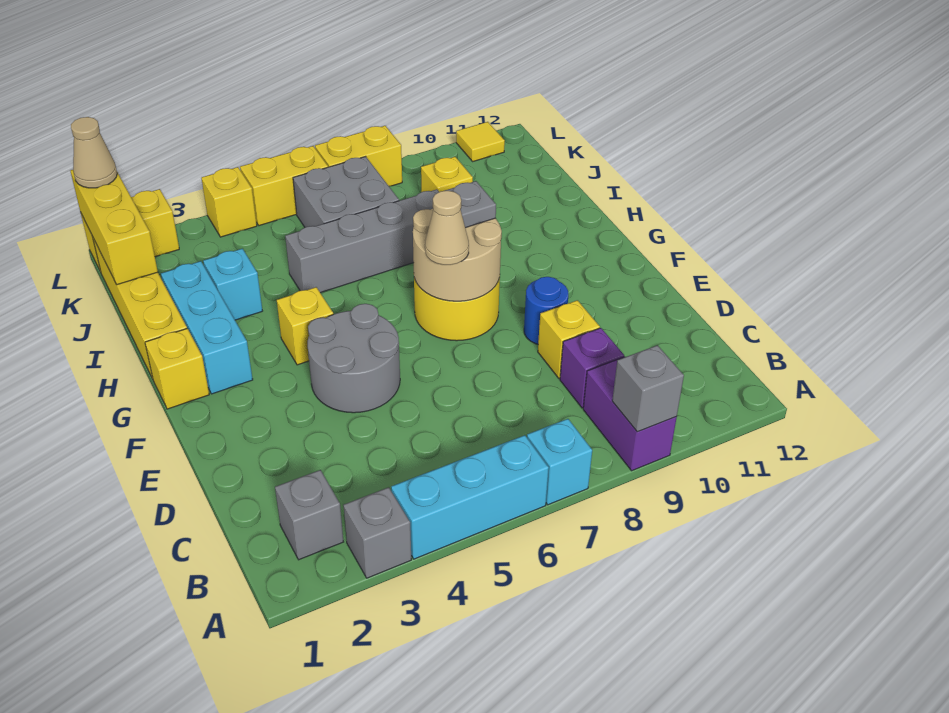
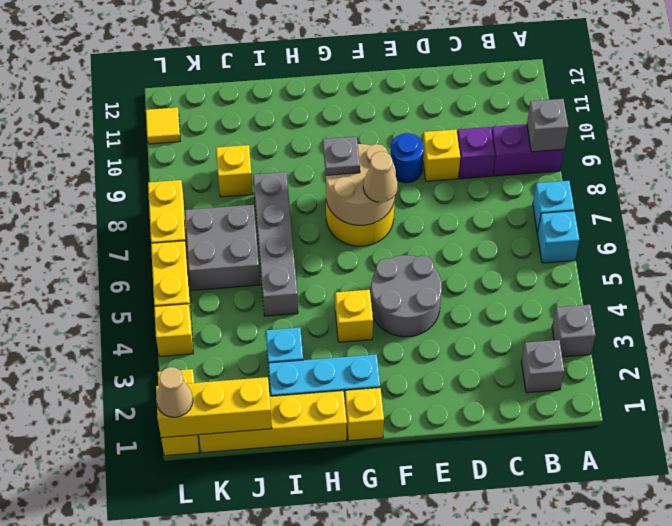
cyan brick A4:A6 level 1 -> cyan brick A6 level 1

